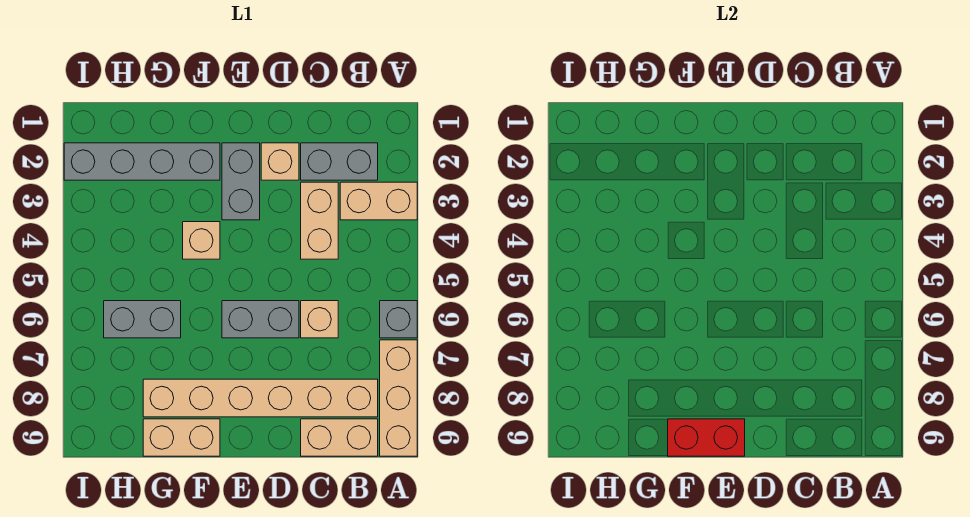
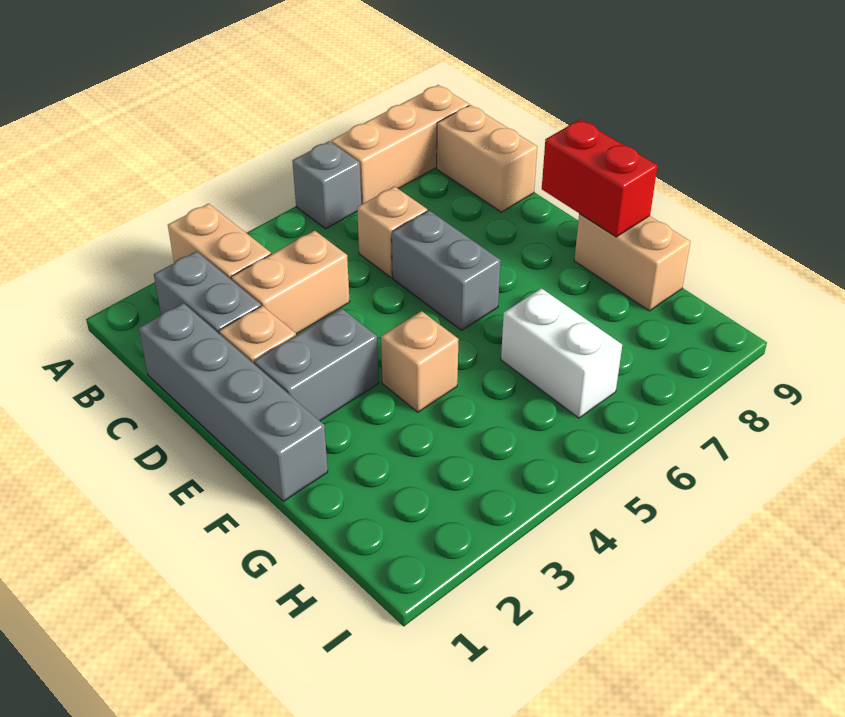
tan brick B8:G8 level 1 -> none
grey brick F2:I2 level 1 -> grey brick C1:F1 level 1
grey brick G6:H6 level 1 -> white brick G6:H6 level 1

